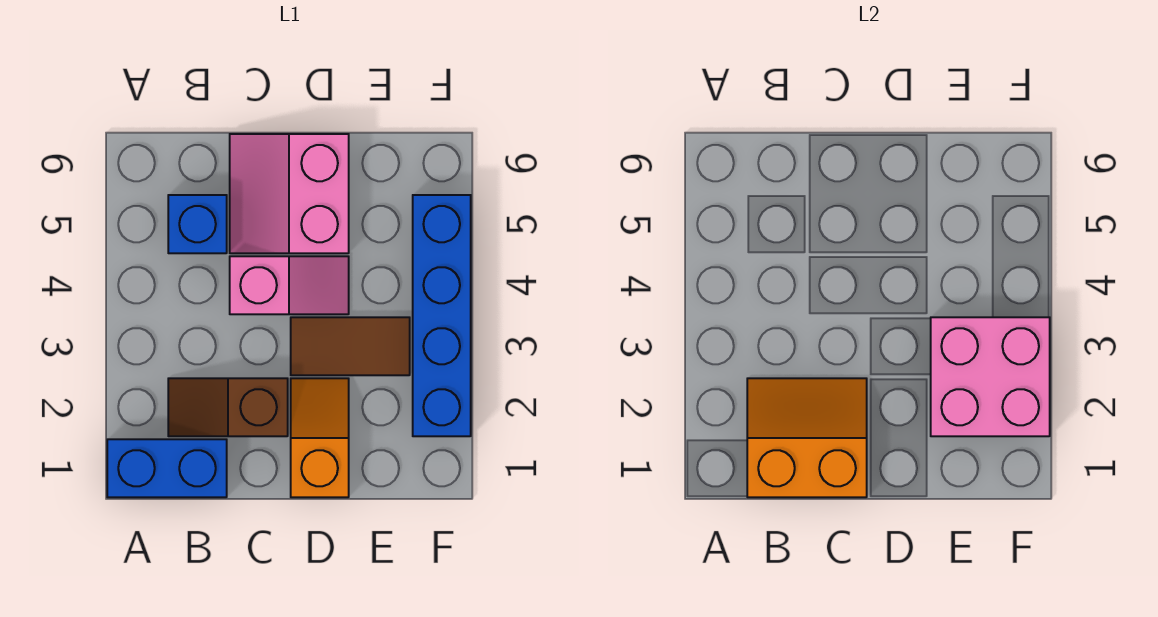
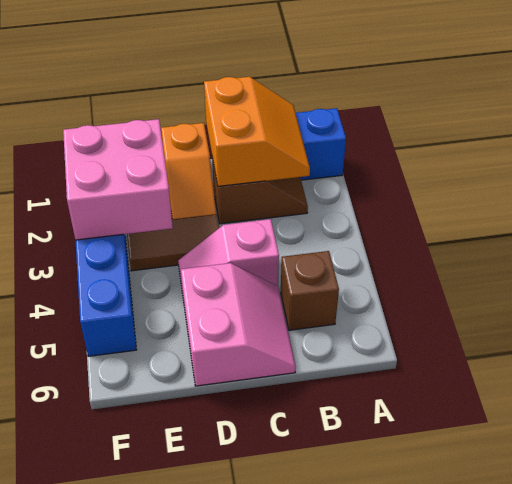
orange slope B1:C2 level 2 top 1 -> orange slope B1:C2 level 2 top C
blue brick B5 level 1 -> brown brick B5 level 1

